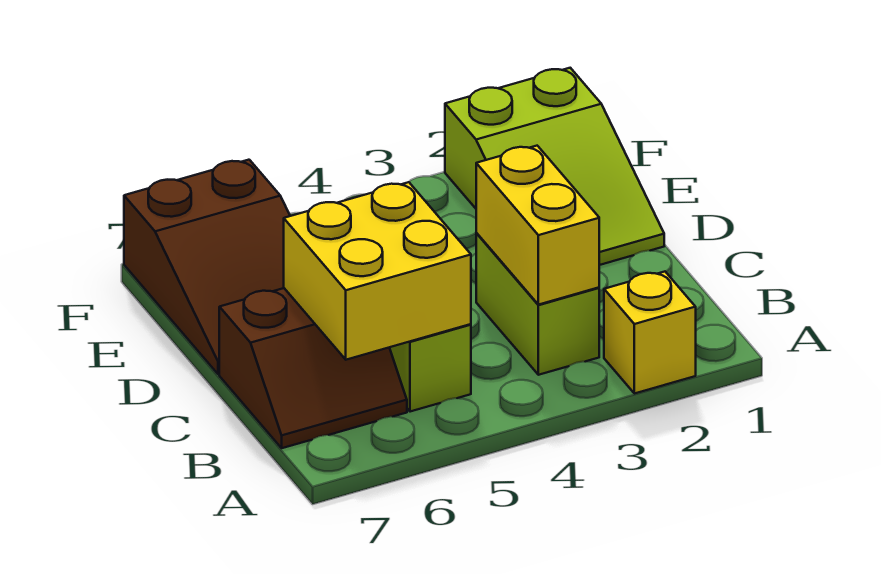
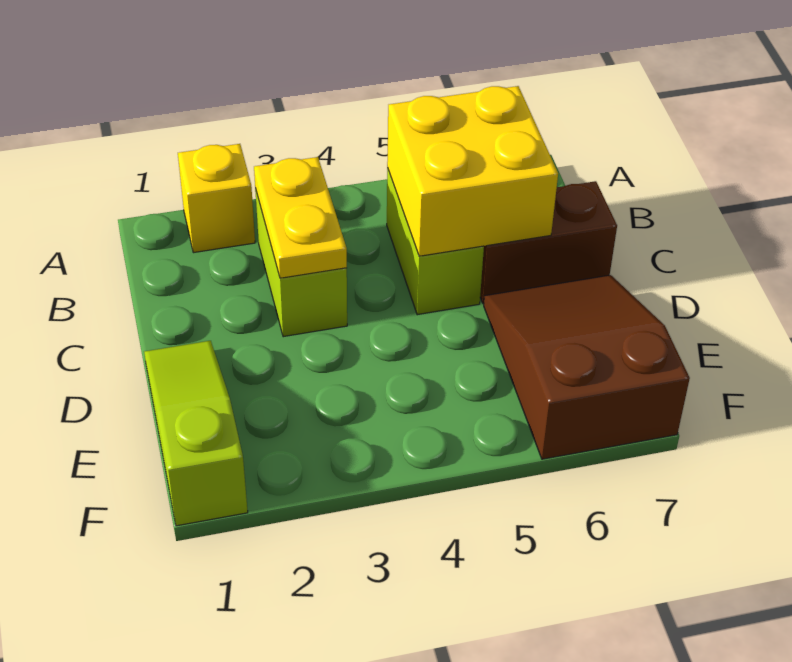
yellow brick B3:C3 level 2 -> yellow plate B3:C3 level 2
lime slope D1:F2 level 1 top F -> lime slope D1:F1 level 1 top F

